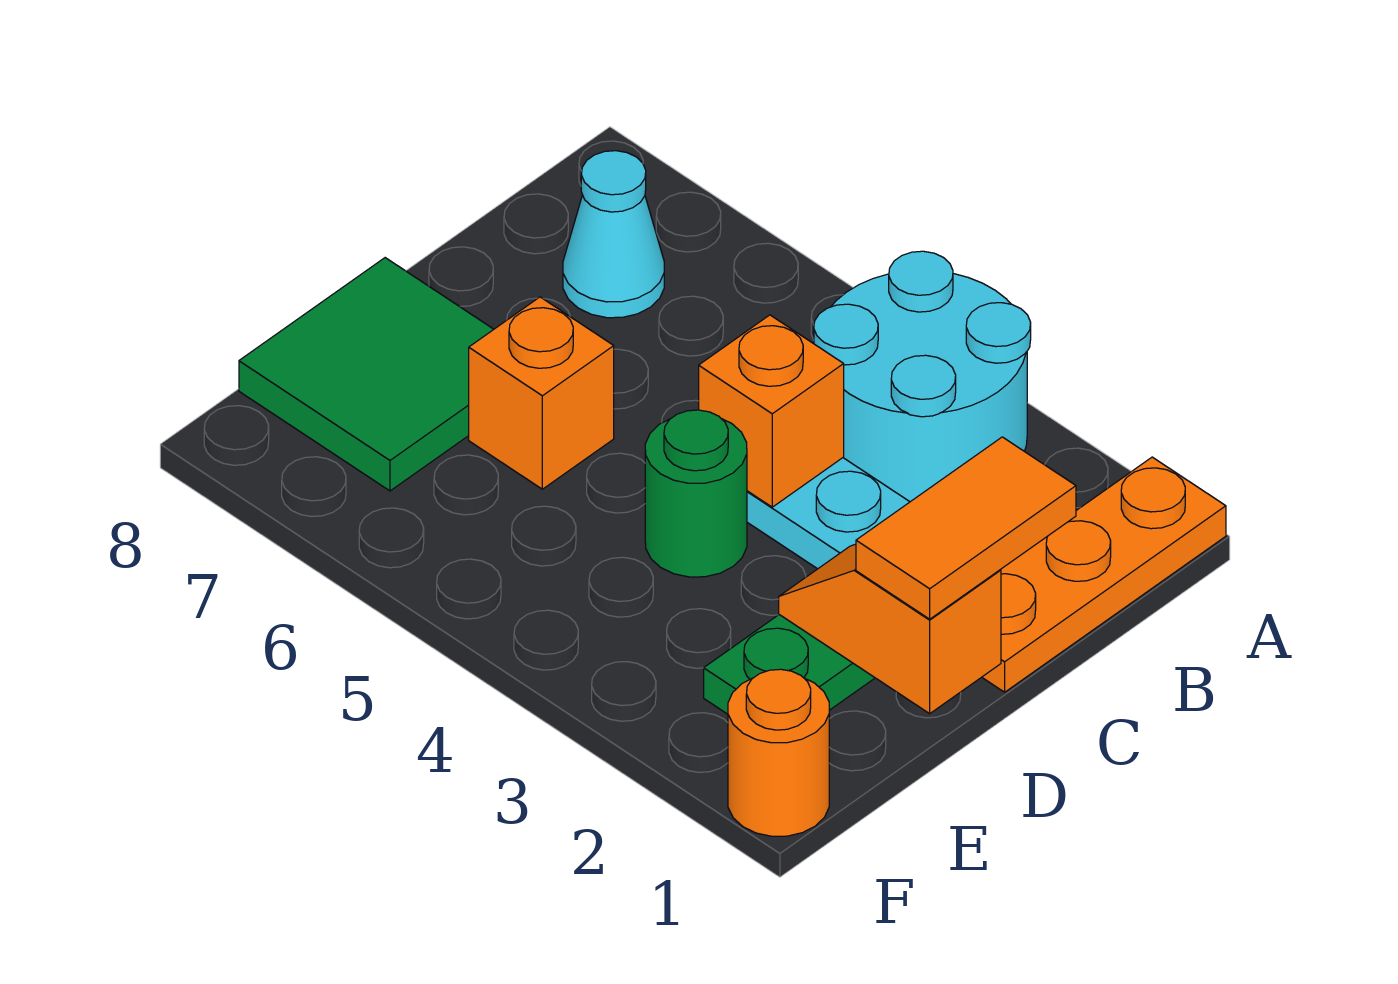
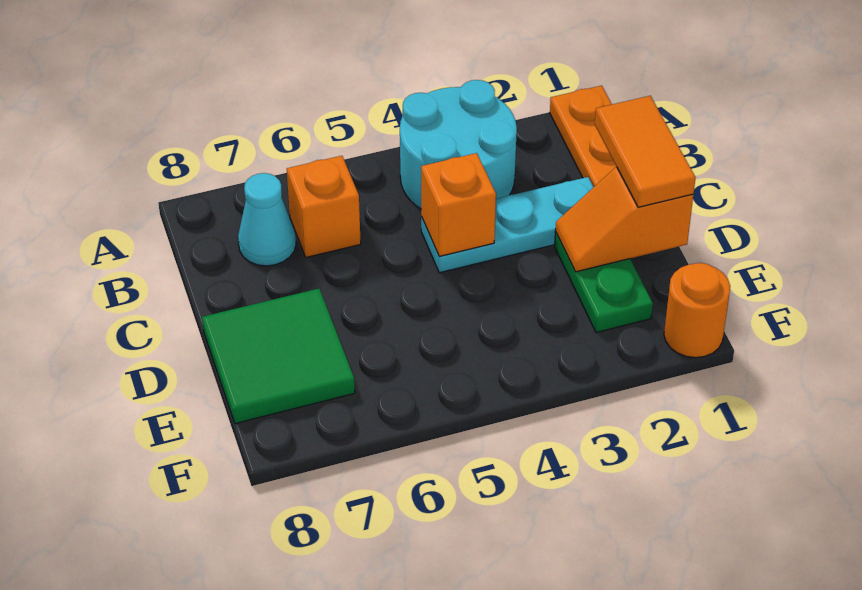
green round brick D4 level 1 -> none
orange brick D6 level 1 -> orange brick B6 level 1

